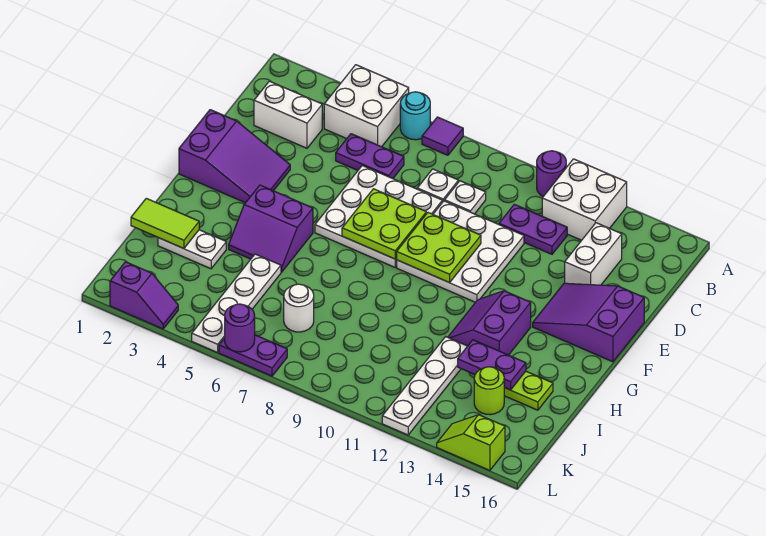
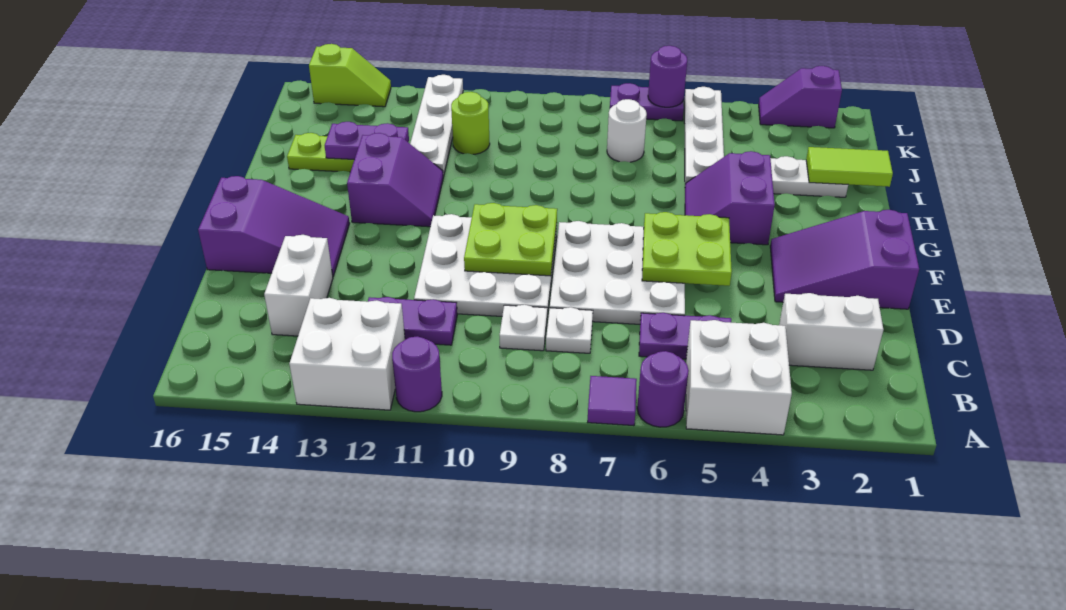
cyan round brick A6 level 1 -> purple round brick A6 level 1
lime plate E7:F8 level 2 -> lime plate E5:F6 level 2
purple slope G4:H5 level 1 top G -> purple slope G4:H5 level 1 top 4
lime round brick J14 level 1 -> lime round brick J11 level 1

